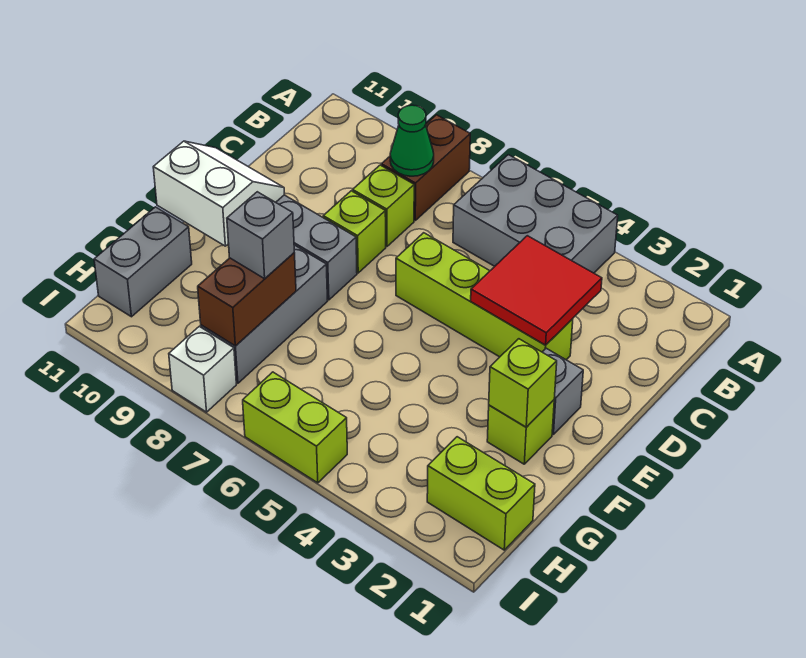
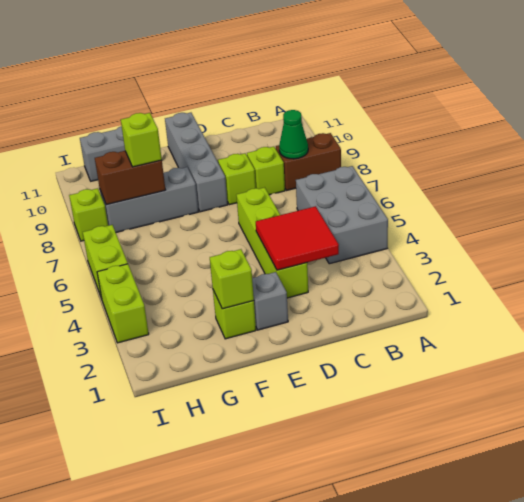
white slope E10:F11 level 2 top F -> none
grey brick G8 level 3 -> lime brick G8 level 3
lime brick H1:H2 level 1 -> lime brick I3:I4 level 1
white brick I8 level 1 -> lime brick I8 level 1

